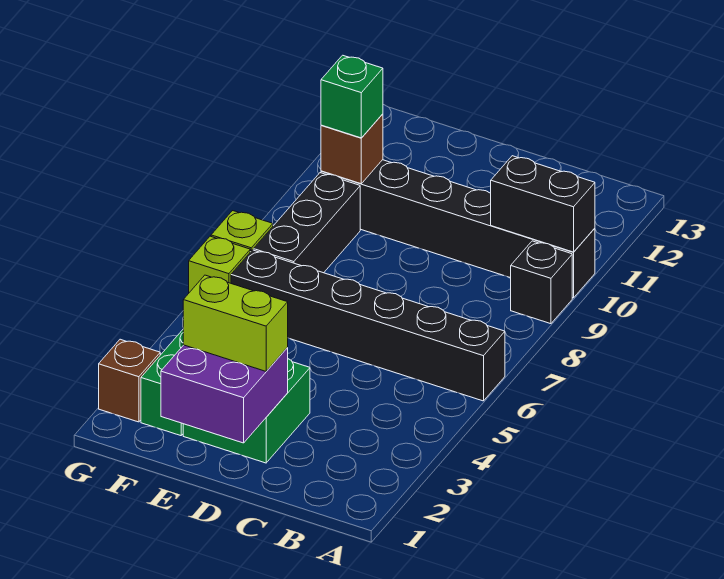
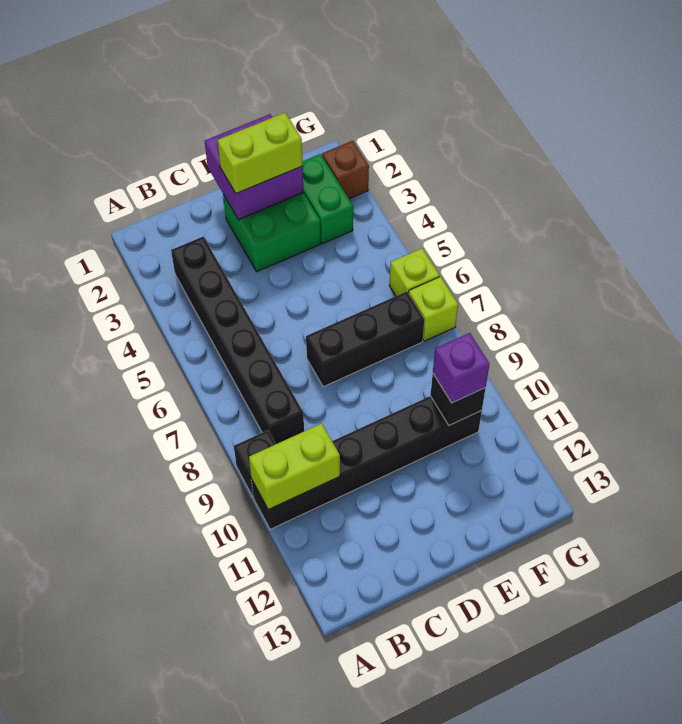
black brick A6:F6 level 1 -> black brick B3:B8 level 1
black brick A10:B10 level 2 -> lime brick A10:B10 level 2
black brick F7:F9 level 1 -> black brick D7:F7 level 1
brown brick F10 level 2 -> black brick F10 level 2
green brick F10 level 3 -> purple brick F10 level 3

